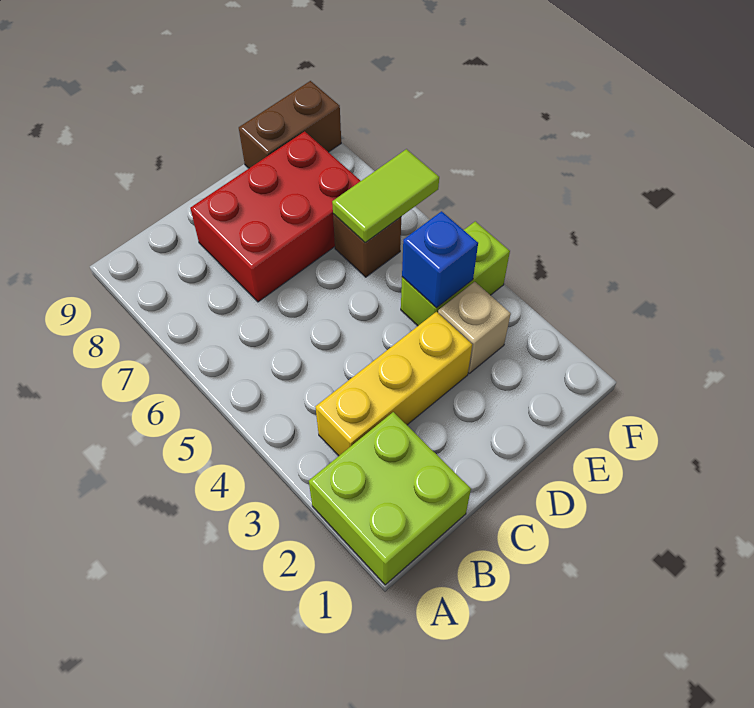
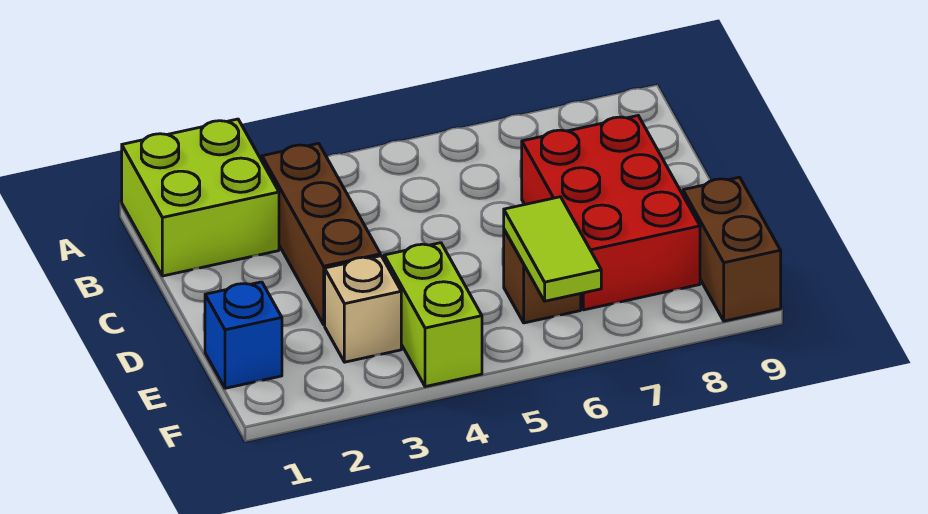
yellow brick B3:D3 level 1 -> brown brick B3:D3 level 1
blue brick E4 level 2 -> blue brick E1 level 1

